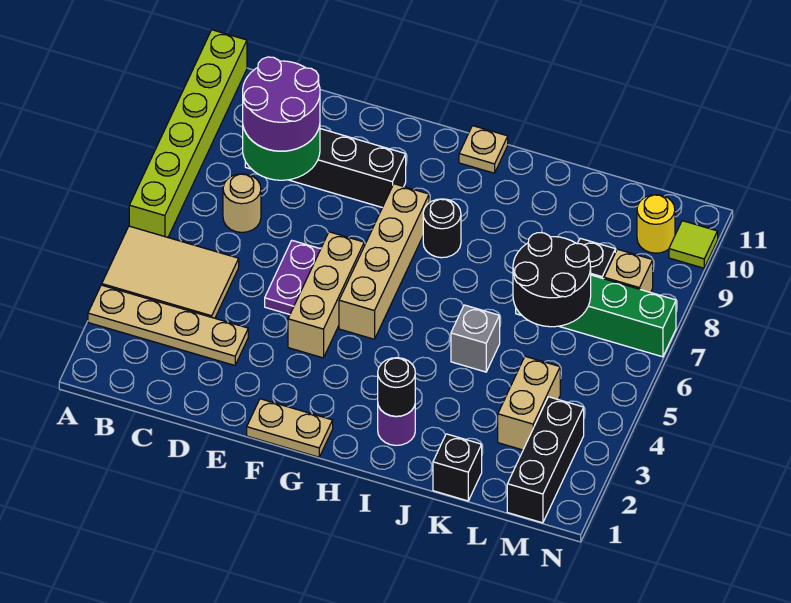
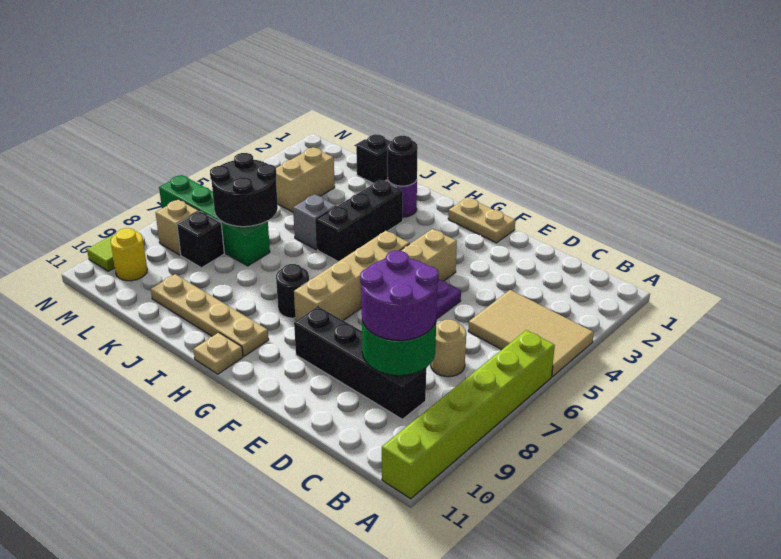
tan plate A3:D3 level 1 -> tan plate H10:K10 level 1
black brick M1:M3 level 1 -> black brick I3:I5 level 1

